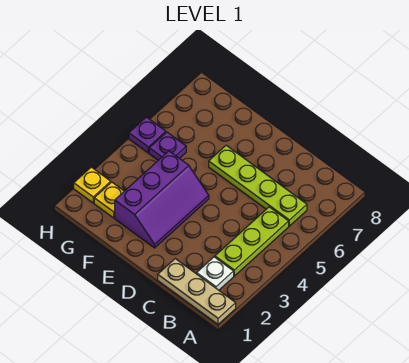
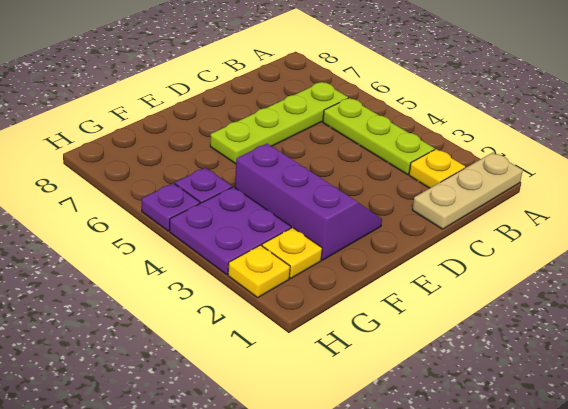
white plate B2 level 1 -> yellow plate B2 level 1
none -> purple plate G3:H4 level 1

